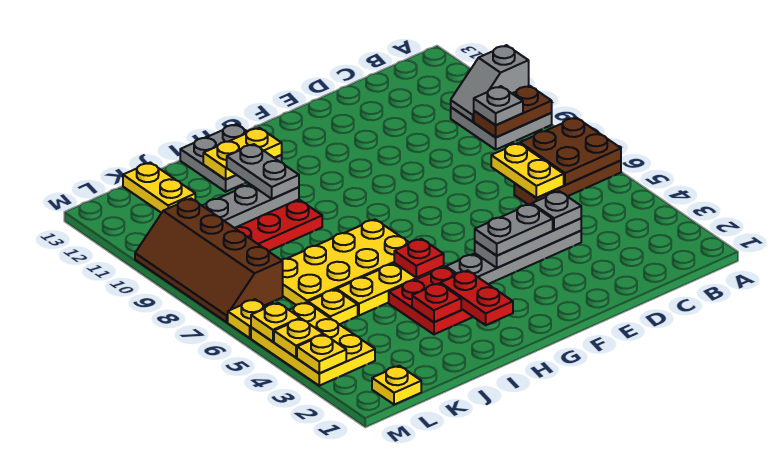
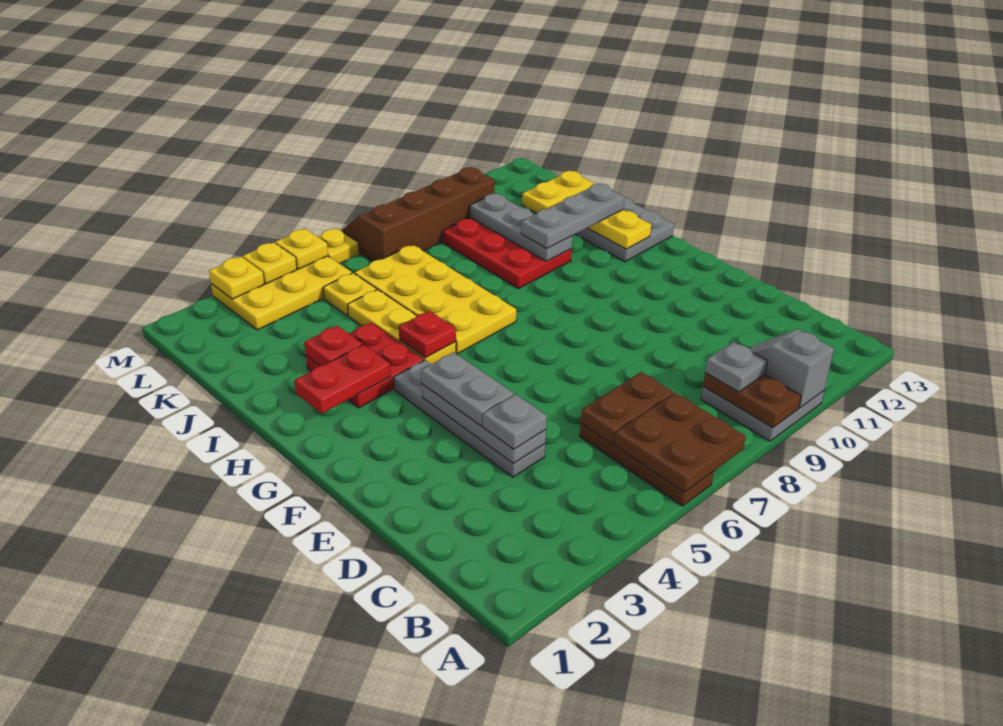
yellow plate C6:C7 level 2 -> brown plate C6:C7 level 2
grey plate I10:I11 level 3 -> grey plate I10:I12 level 3
yellow plate L1 level 1 -> none

